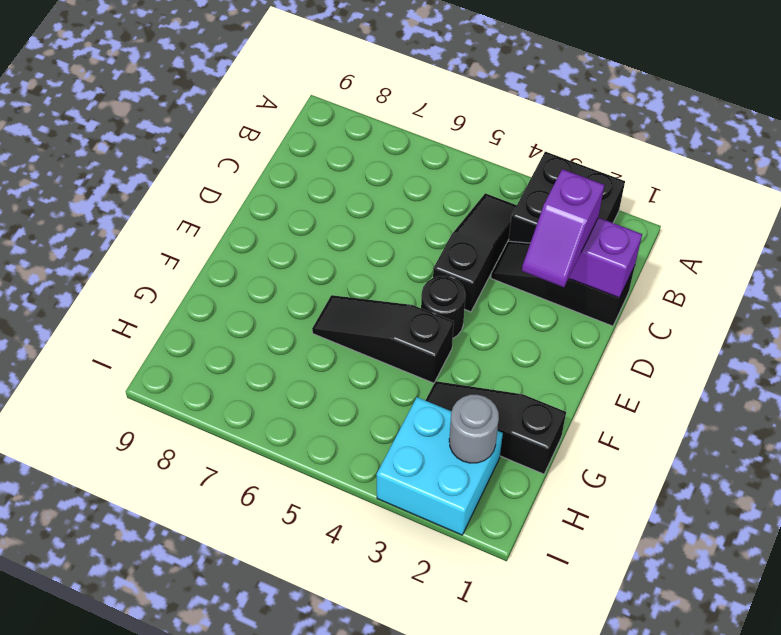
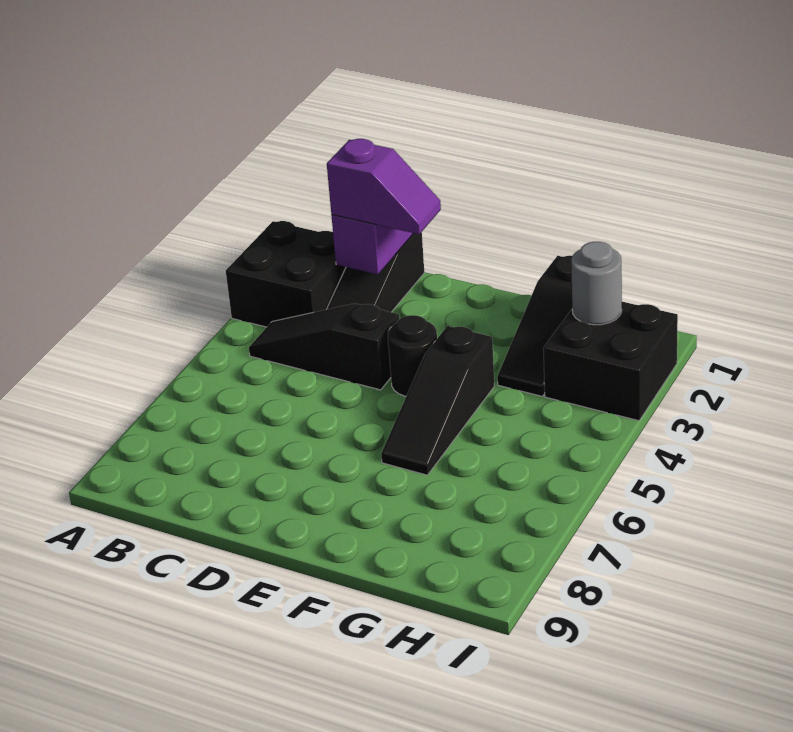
cyan brick H2:I3 level 1 -> black brick H2:I3 level 1

